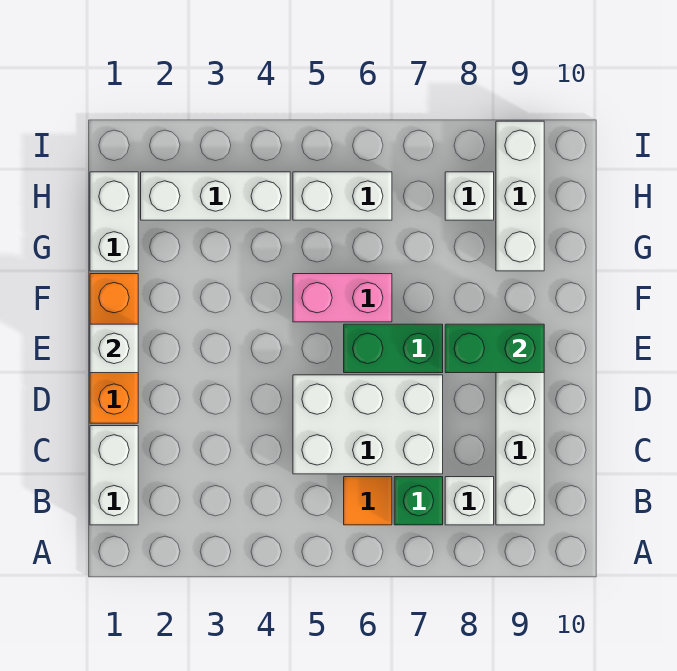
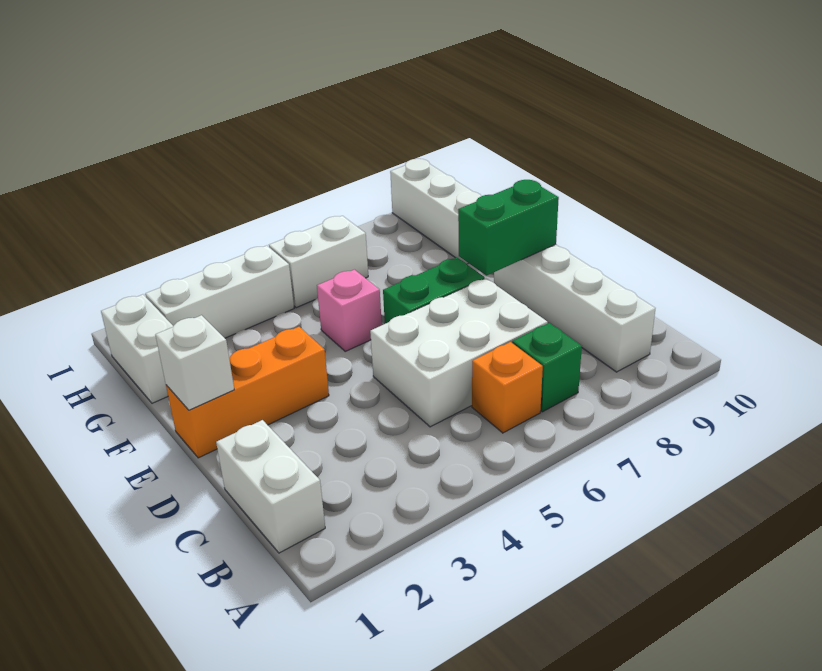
orange tile B6 level 1 -> orange brick B6 level 1
white brick B8 level 1 -> none
orange brick D1:F1 level 1 -> orange brick E1:E3 level 1
pink brick F5:F6 level 1 -> pink brick F5 level 1
white brick H8 level 1 -> none

